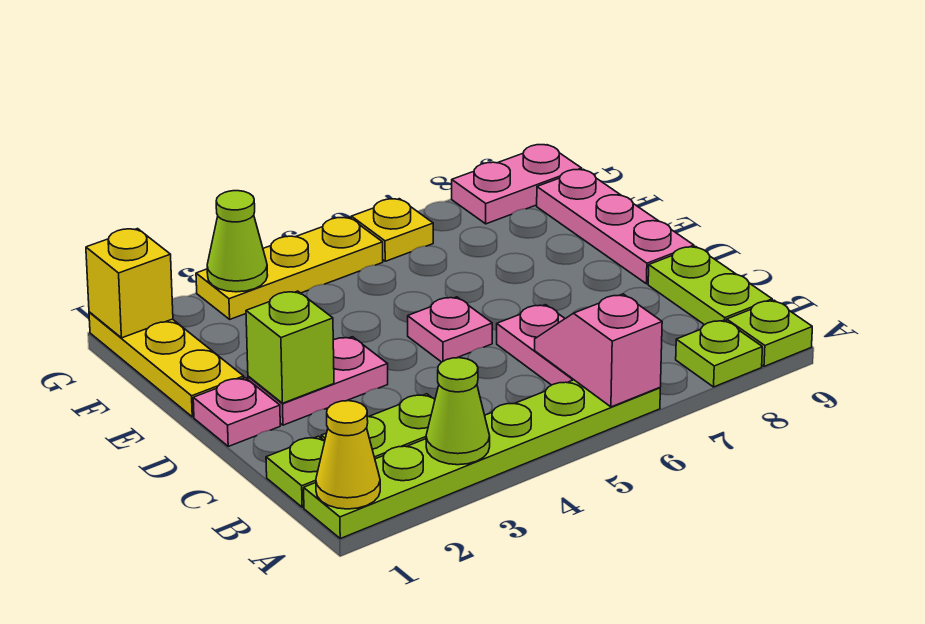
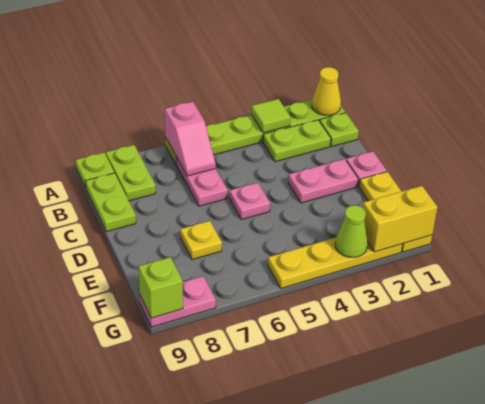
lime cone A3 level 2 -> lime tile A3 level 2
lime plate A8 level 1 -> lime plate A8:B8 level 1
lime brick D2 level 2 -> lime brick G9 level 2
pink plate D9:F9 level 1 -> none
yellow brick G1 level 2 -> yellow brick G1:G2 level 2
yellow plate G3:G5 level 1 -> yellow plate G2:G5 level 1
yellow plate G6 level 1 -> yellow plate E7 level 1

